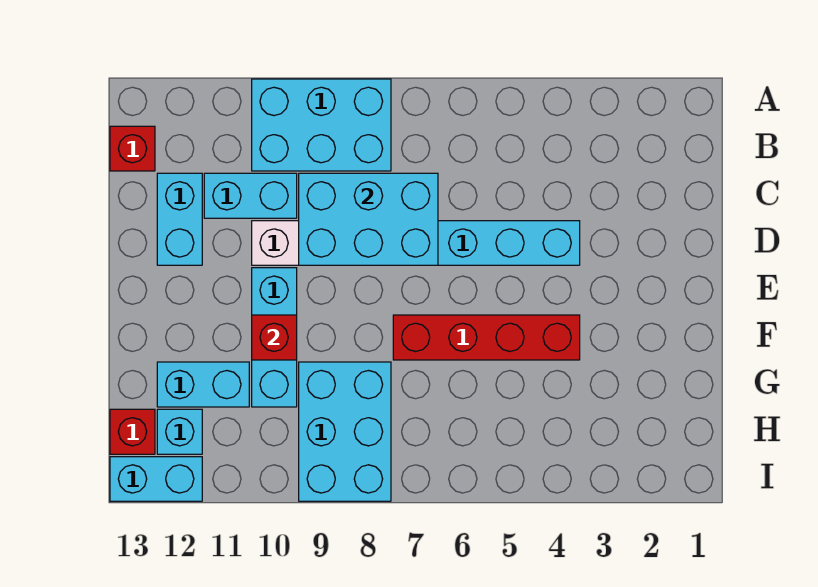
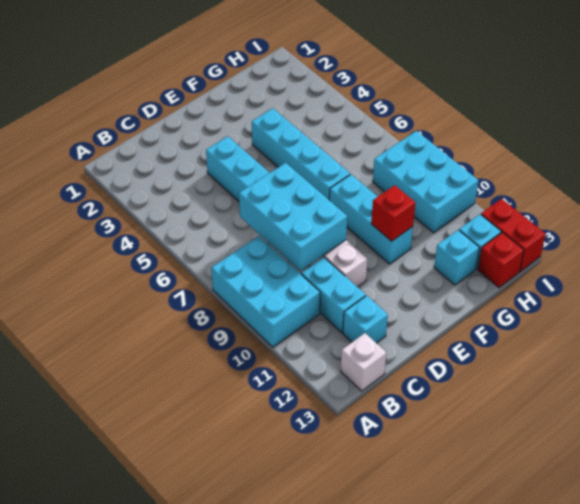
red brick B13 level 1 -> white brick B13 level 1
cyan brick C12:D12 level 1 -> cyan brick C12 level 1
cyan brick E10:G10 level 1 -> cyan brick F8:F10 level 1
red brick F4:F7 level 1 -> cyan brick F4:F7 level 1
cyan brick G8:I9 level 1 -> cyan brick H8:I10 level 1
cyan brick G11:G12 level 1 -> cyan brick G12 level 1
cyan brick I12:I13 level 1 -> red brick I12:I13 level 1

